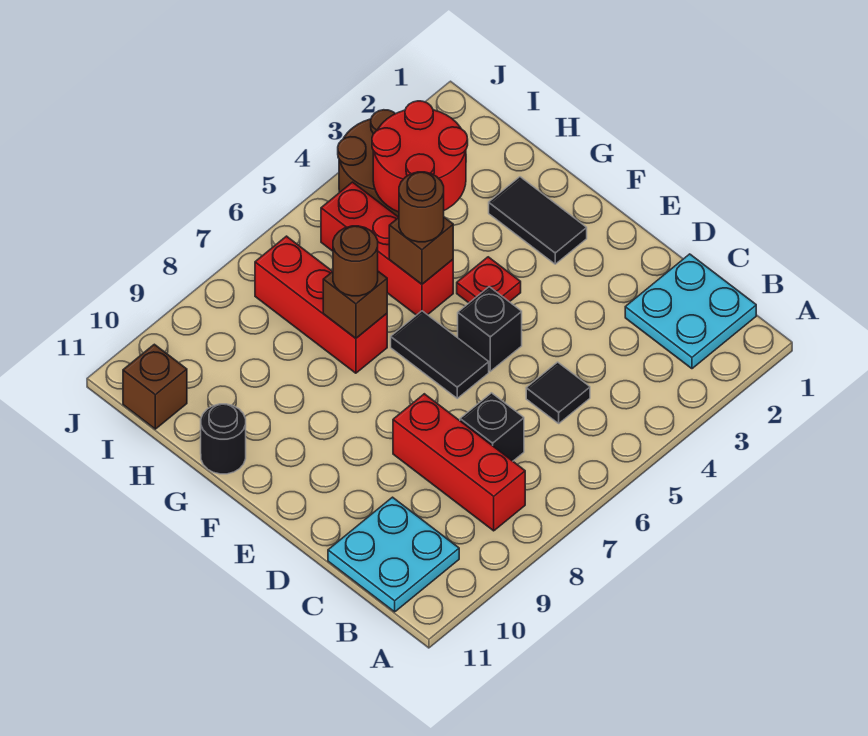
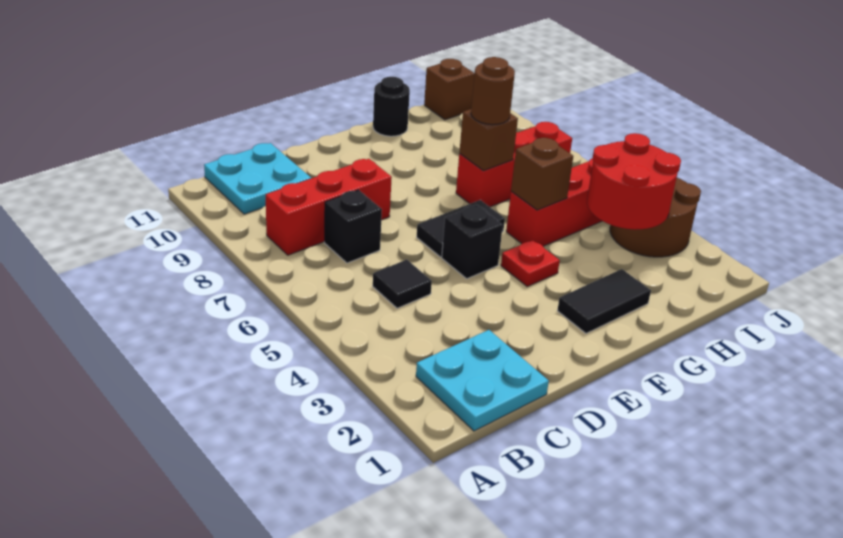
brown round brick G5 level 3 -> none

